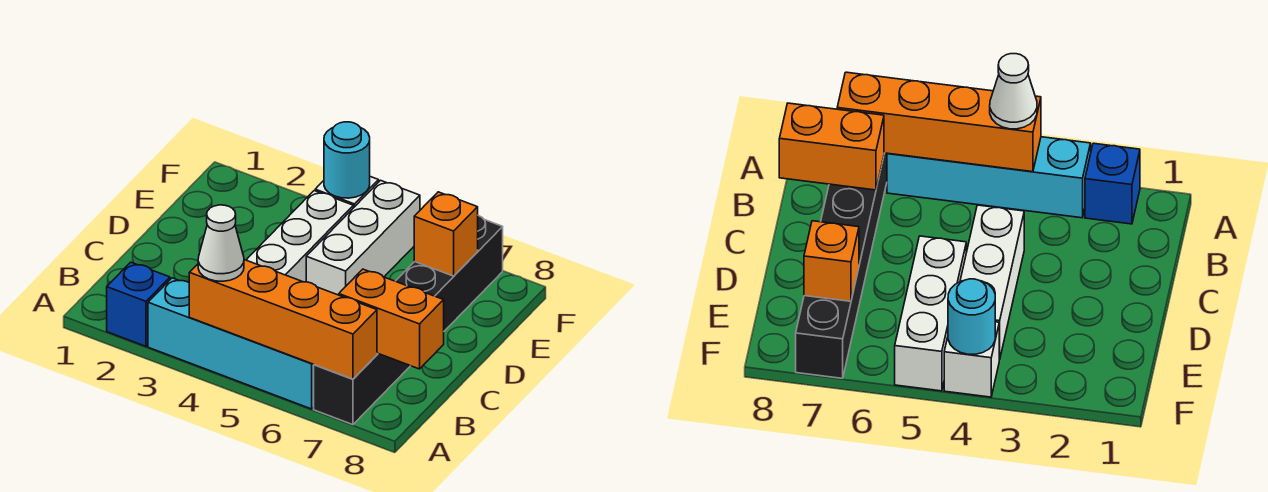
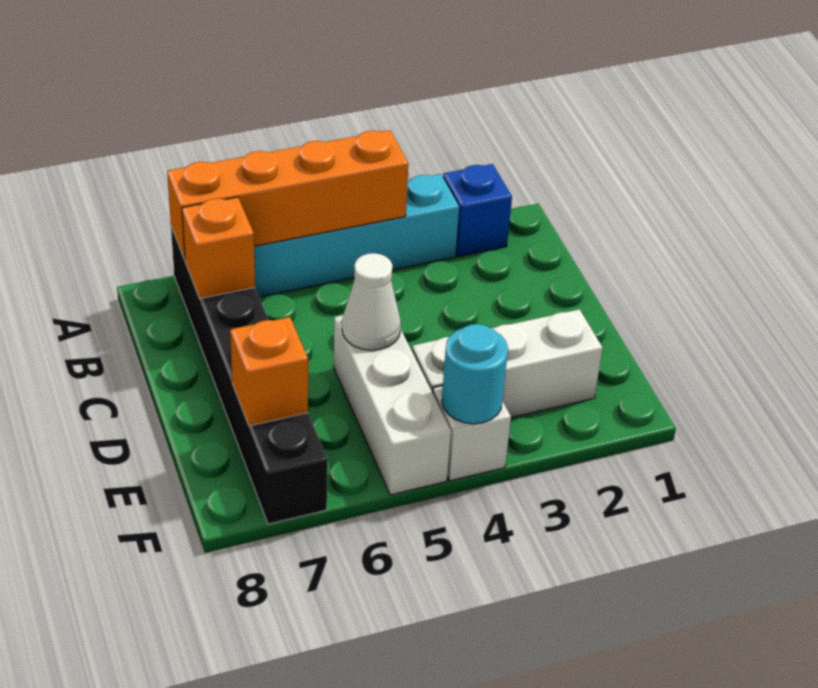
white cone A4 level 3 -> white cone D5 level 2
orange brick B7:B8 level 2 -> orange brick B7 level 2
white brick C4:E4 level 1 -> white brick E2:E4 level 1

